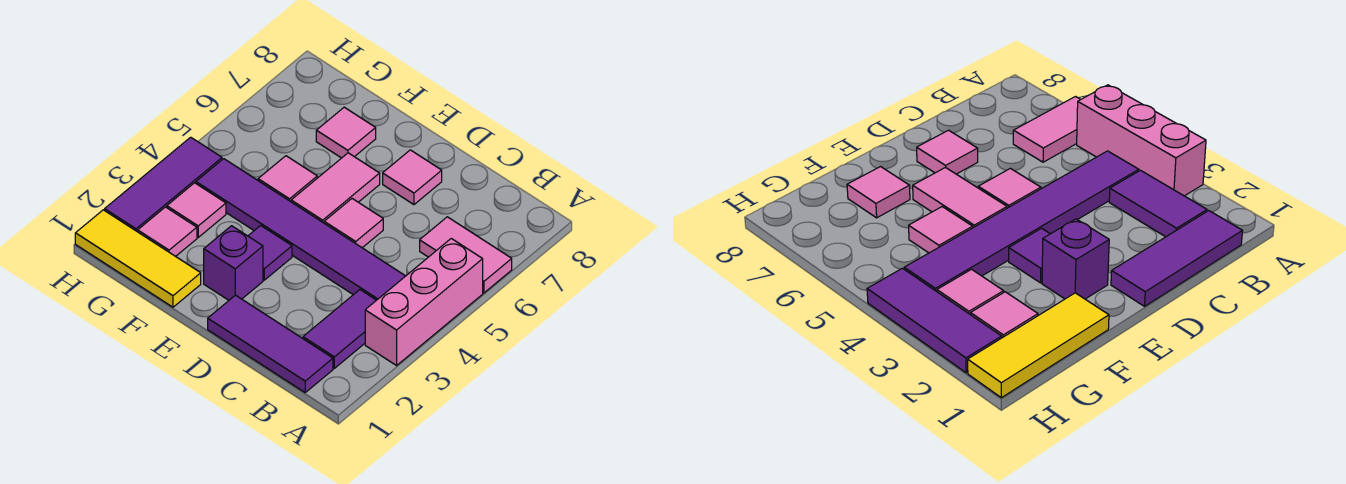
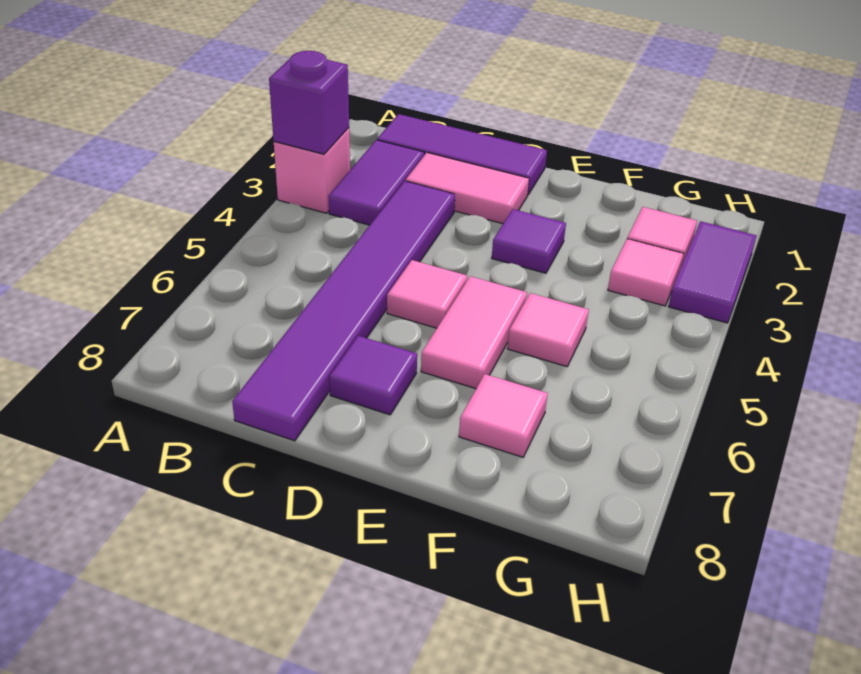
pink brick A3:A5 level 1 -> pink brick A3 level 1
pink tile A6:B6 level 1 -> pink tile C2:D2 level 1
purple tile B4:G4 level 1 -> purple tile C3:C8 level 1
pink tile D7 level 1 -> purple tile D7 level 1
purple brick E2 level 1 -> purple brick A3 level 2
yellow tile F1:H1 level 1 -> none
purple tile H2:H4 level 1 -> purple tile H2:H3 level 1

